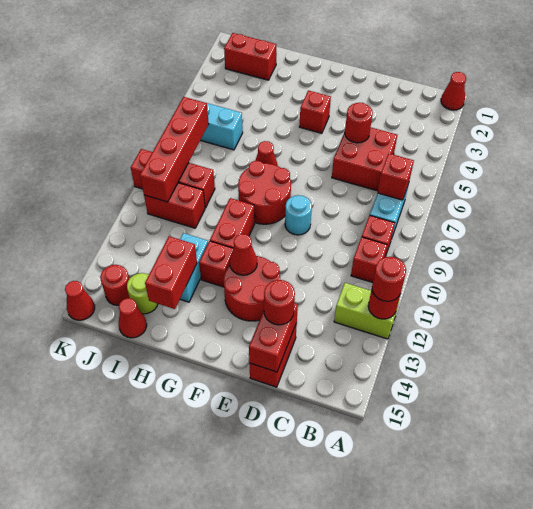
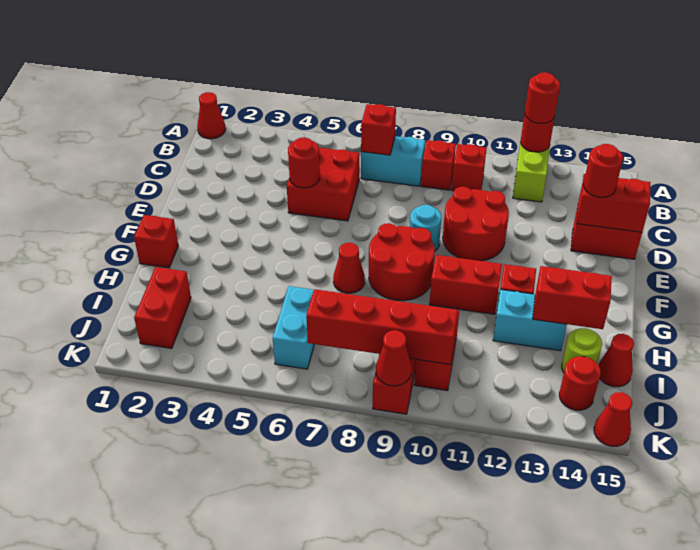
red round brick E12:F13 level 1 -> red round brick D10:E11 level 1
red brick F4 level 1 -> red brick G1 level 1
red cone F12 level 2 -> red cone K9 level 2

